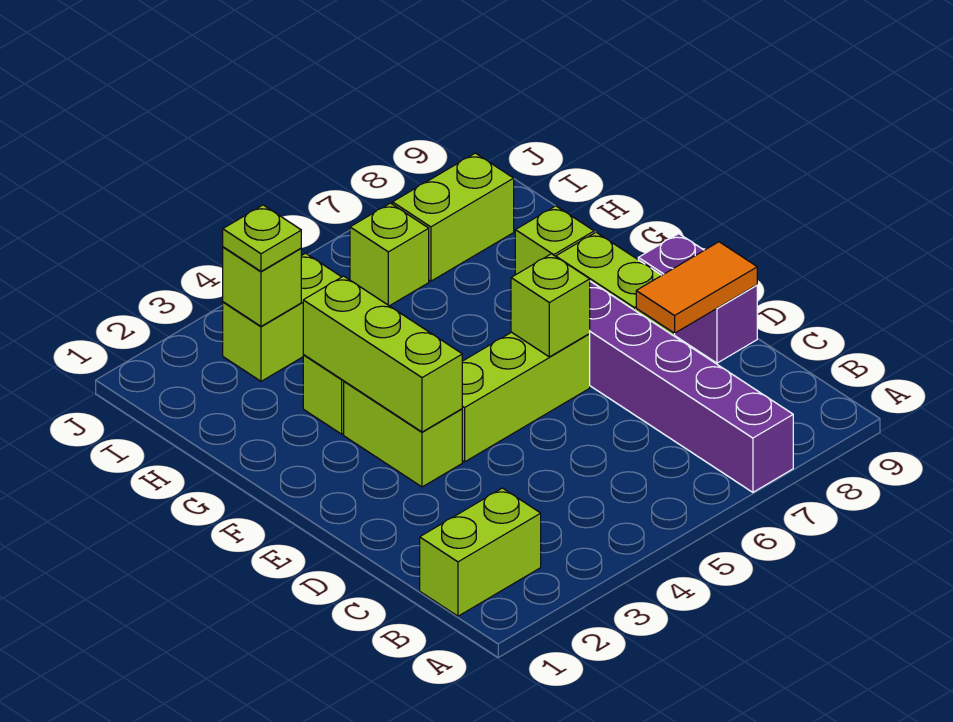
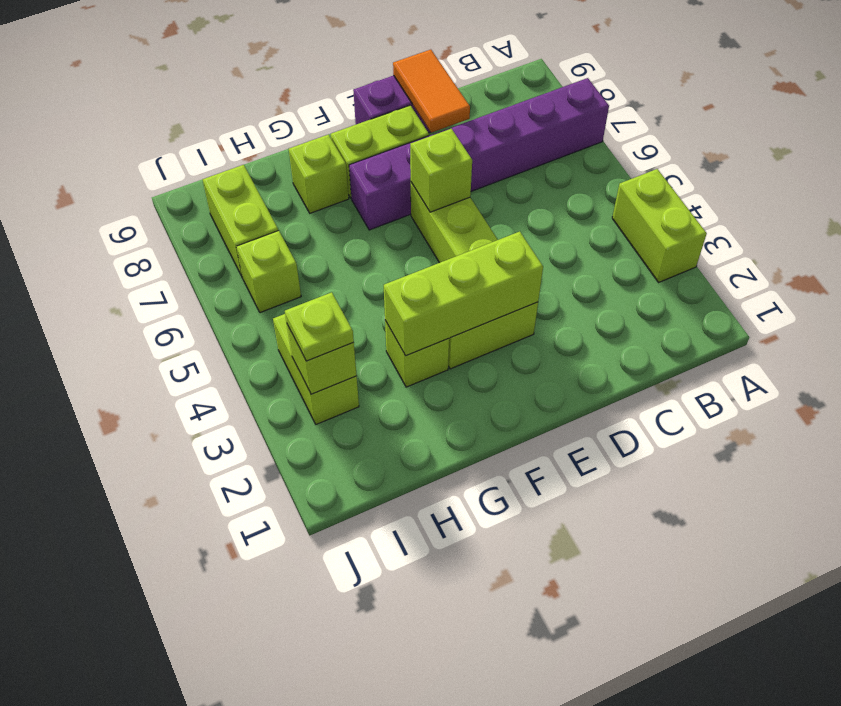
lime brick B1:B2 level 1 -> lime brick A3:A4 level 1

